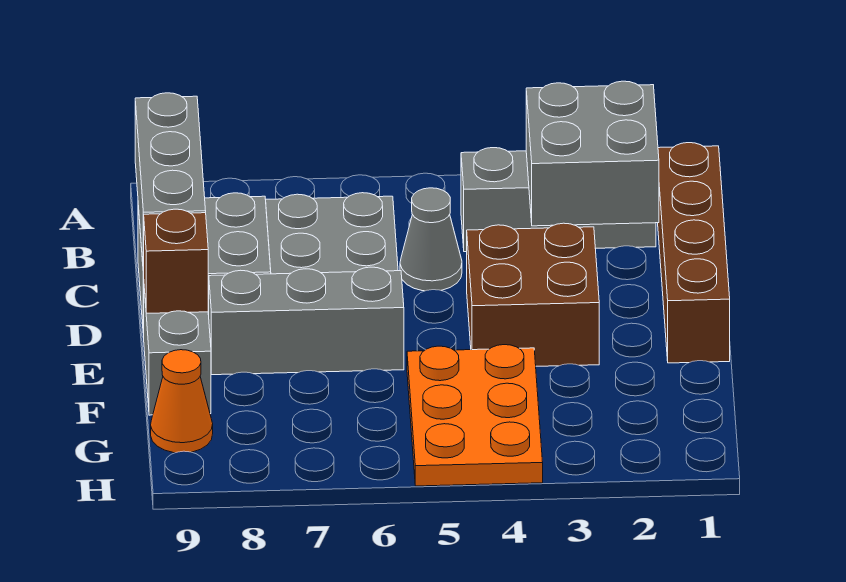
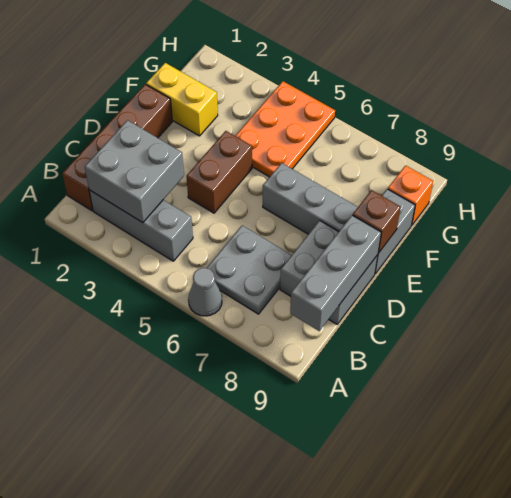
grey cone C5 level 1 -> grey cone A6 level 1
brown brick D3:E4 level 1 -> brown brick D4:E4 level 1
none -> yellow brick F1:F2 level 1
orange cone G9 level 1 -> orange brick G9 level 1

